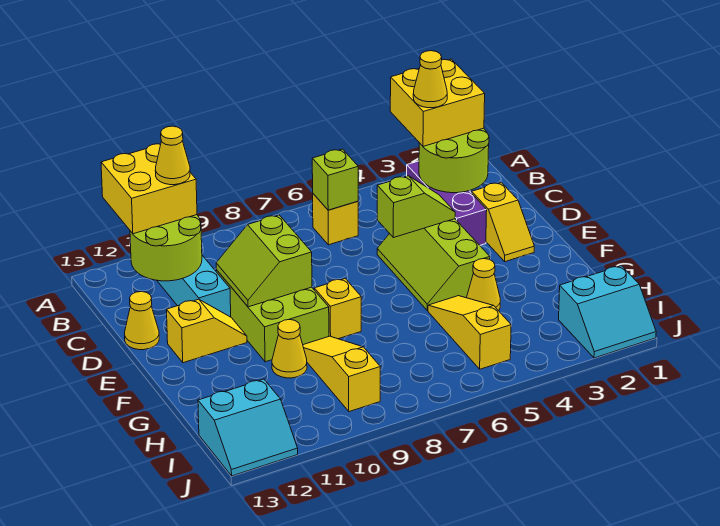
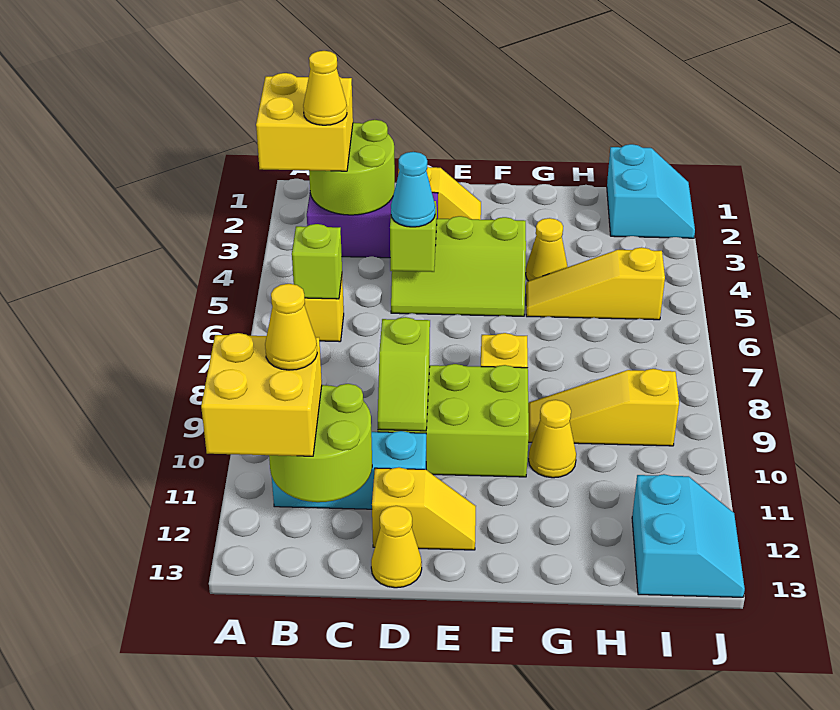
none -> cyan cone D5 level 3
lime slope D9:E10 level 2 top 9 -> lime slope D9:D10 level 2 top 9
yellow slope E11:E12 level 1 top 12 -> yellow slope D12:E12 level 1 top D

